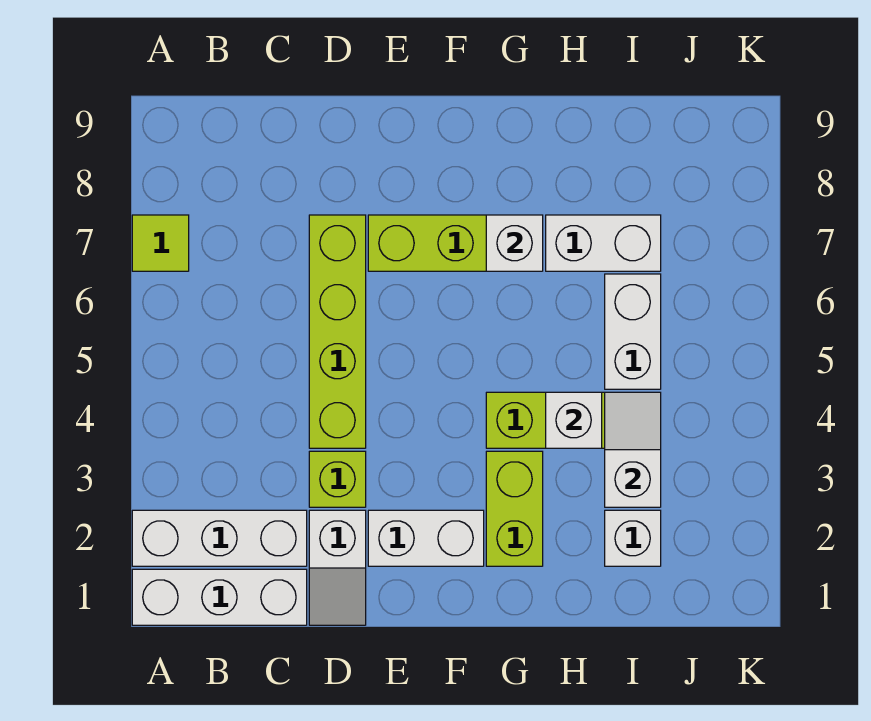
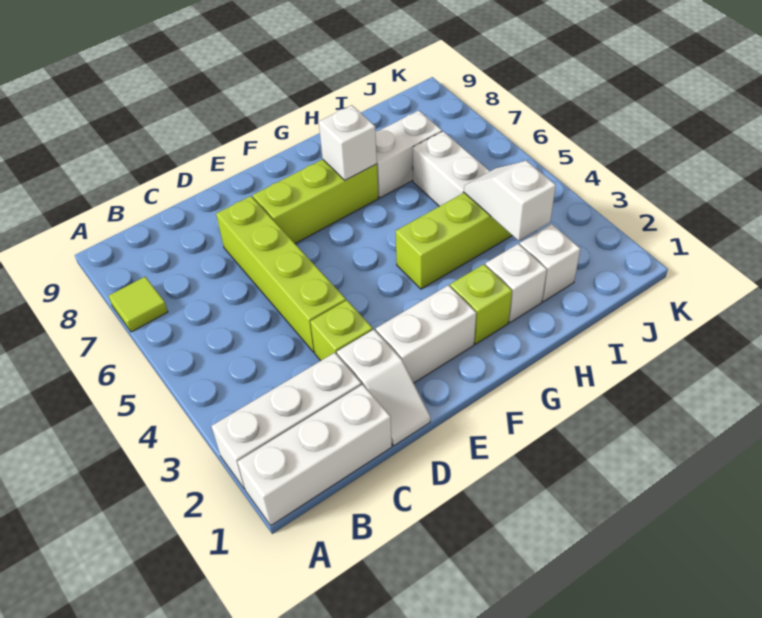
lime brick G2:G3 level 1 -> lime brick G2 level 1
white brick H4 level 2 -> white brick H2 level 1

